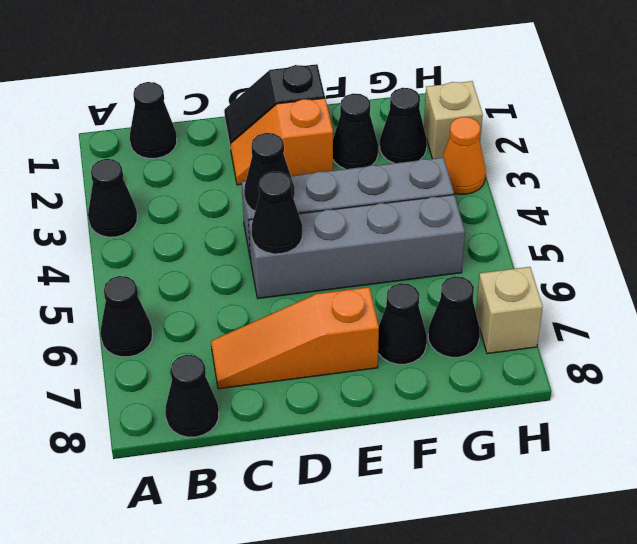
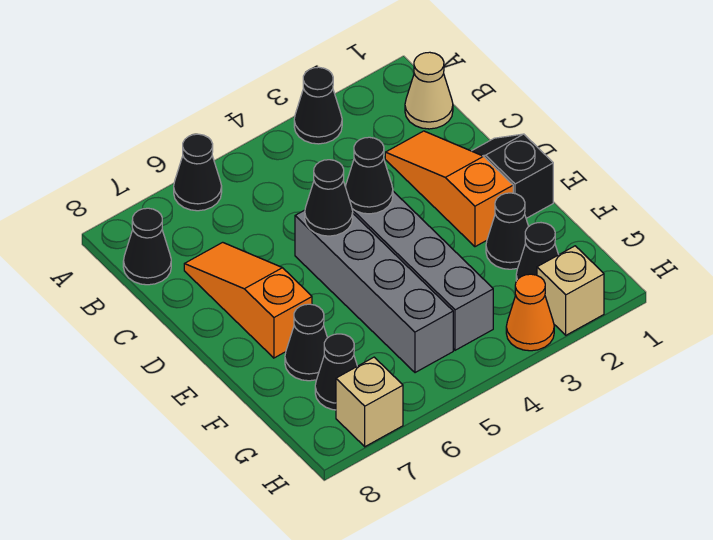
black cone B1 level 1 -> tan cone B1 level 1
orange slope D2:E2 level 1 top E -> orange slope C2:E2 level 1 top E

